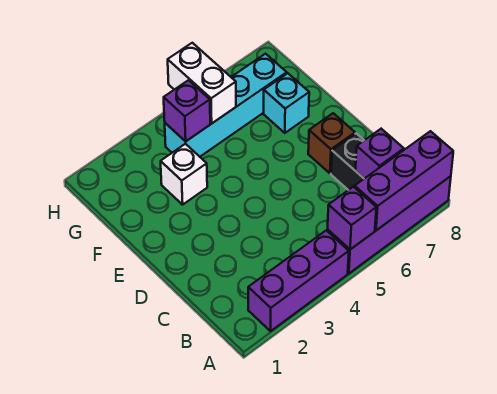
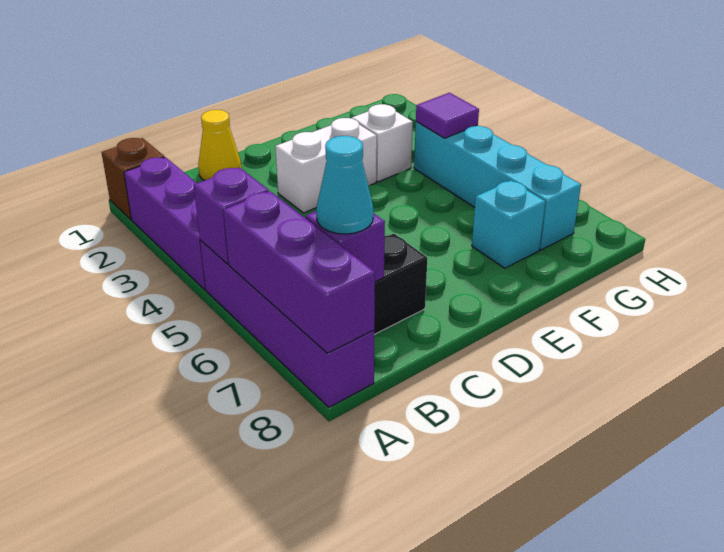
none -> cyan cone B7 level 3
none -> yellow cone C1 level 1
brown brick D7 level 1 -> brown brick A1 level 1
purple brick G4 level 2 -> purple tile G4 level 2
white brick G5:H5 level 2 -> white brick D3:E3 level 1

